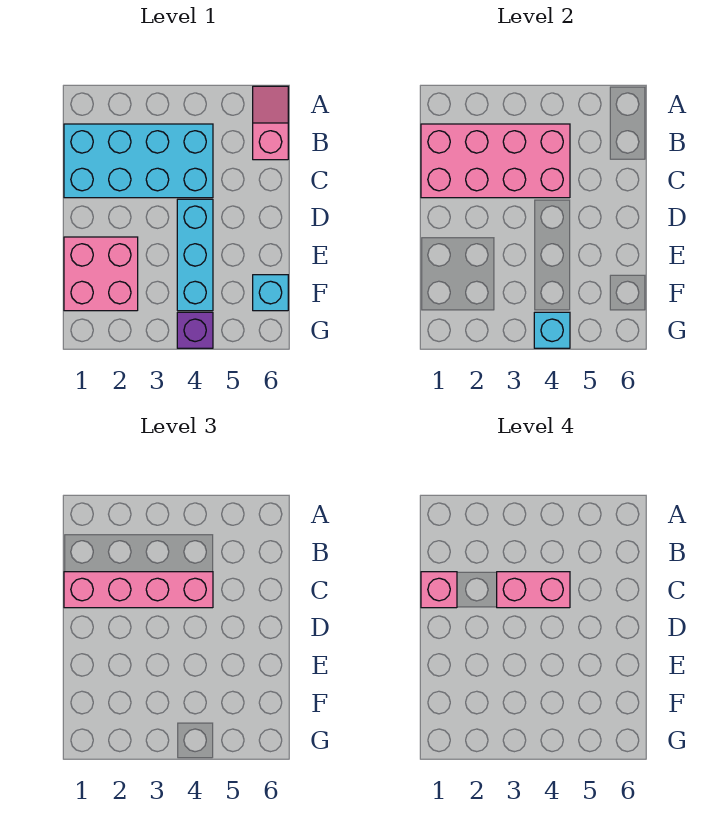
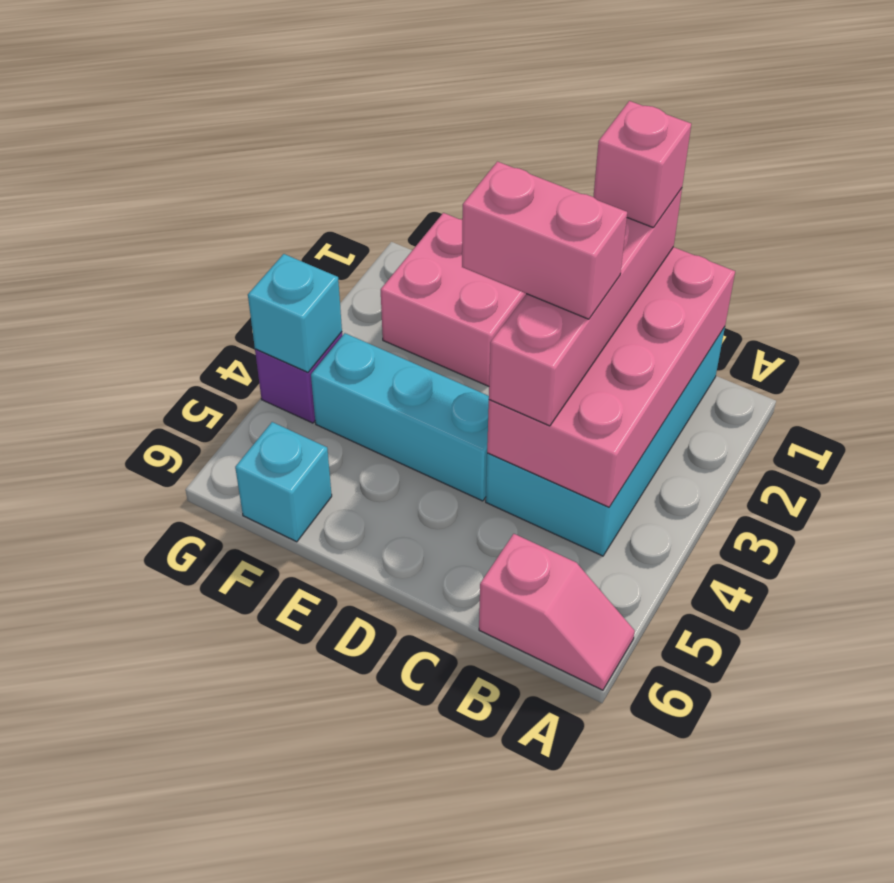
pink brick C3:C4 level 4 -> pink brick C3:D3 level 4

